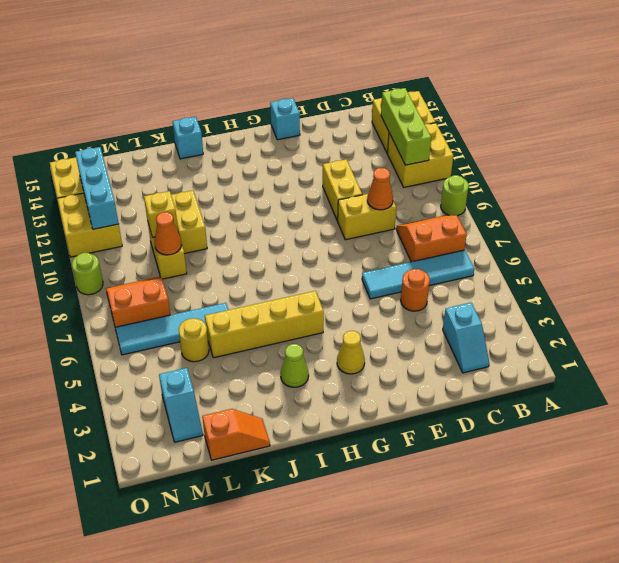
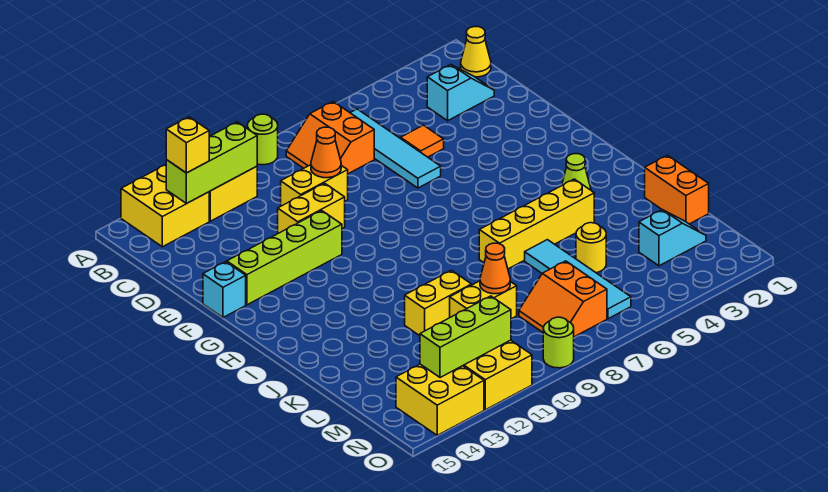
orange round brick D5 level 1 -> orange tile D5 level 1
yellow brick D9:E9 level 1 -> yellow brick D9:D10 level 1
none -> lime brick F11:F14 level 1
yellow cone G3 level 1 -> yellow cone B1 level 1
yellow brick H5:K5 level 1 -> yellow brick J4:J7 level 1
cyan brick J15 level 1 -> none
orange slope K1:L1 level 1 top L -> orange brick K1:L1 level 1
yellow brick L10 level 2 -> yellow brick B13 level 3
cyan brick N11:N13 level 2 -> lime brick N11:N13 level 2

